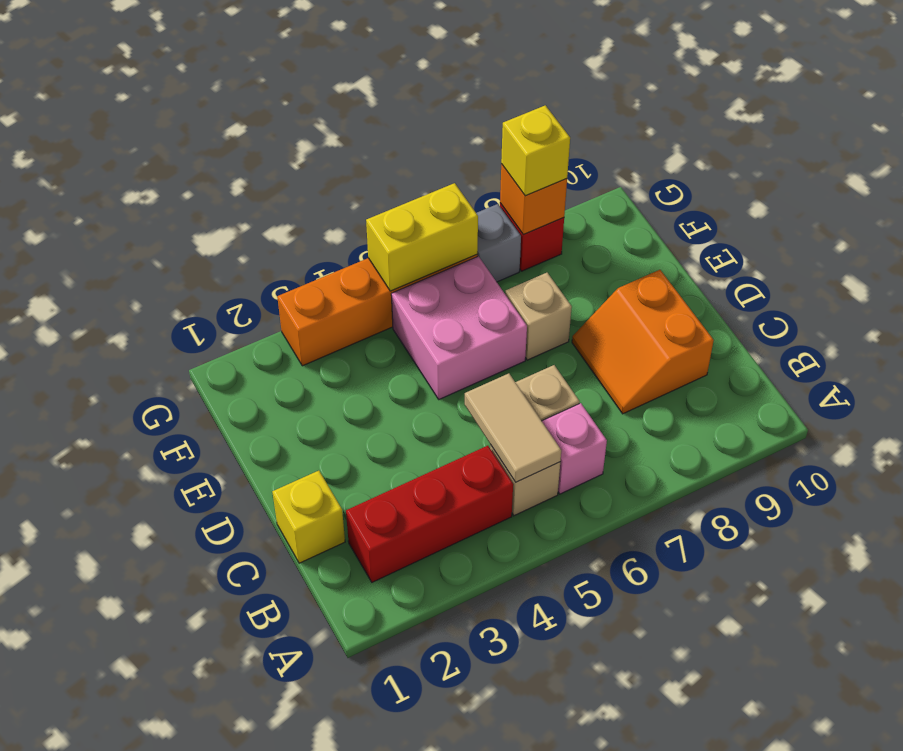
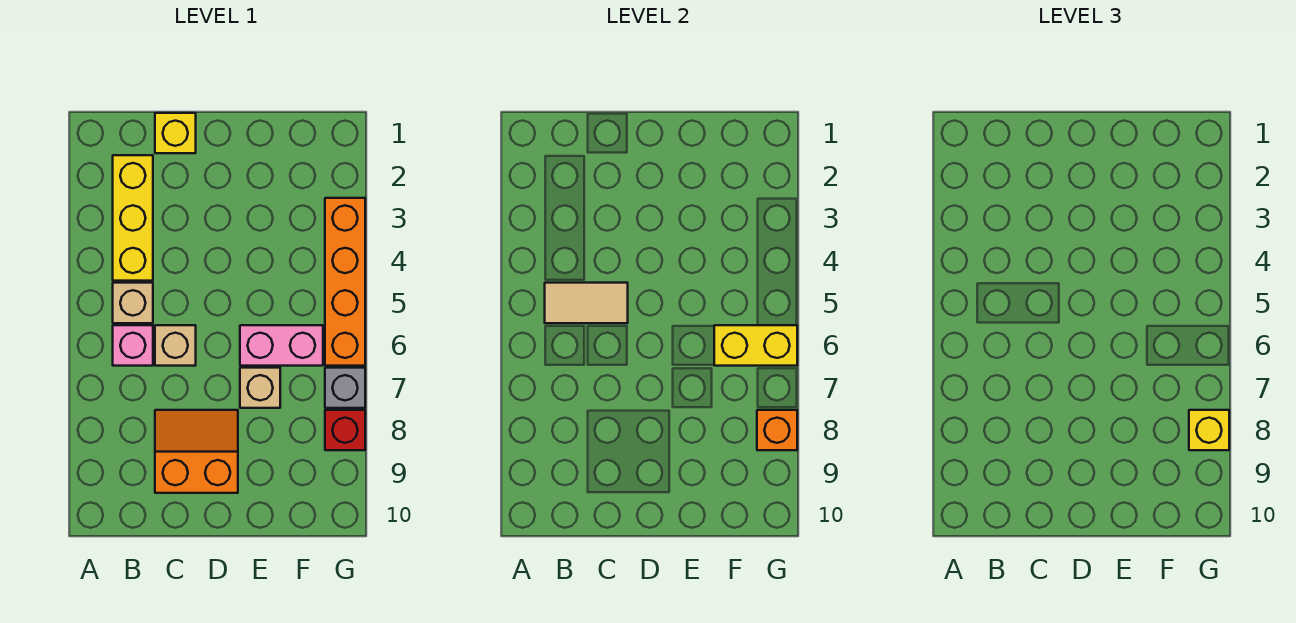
red brick B2:B4 level 1 -> yellow brick B2:B4 level 1
pink brick E5:F6 level 1 -> pink brick E6:F6 level 1
yellow brick G5:G6 level 2 -> yellow brick F6:G6 level 2

